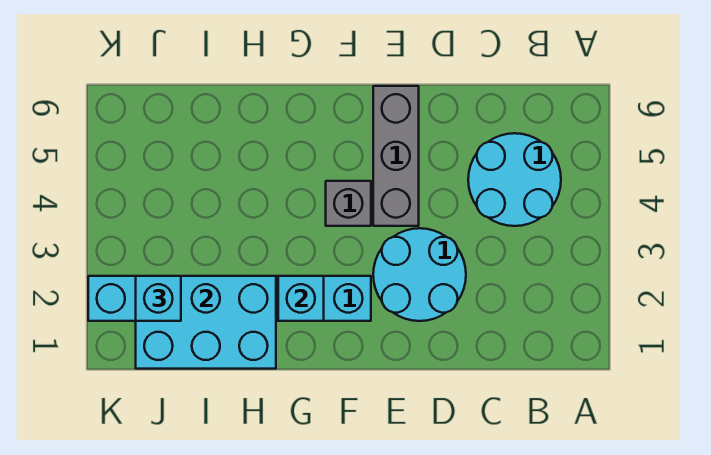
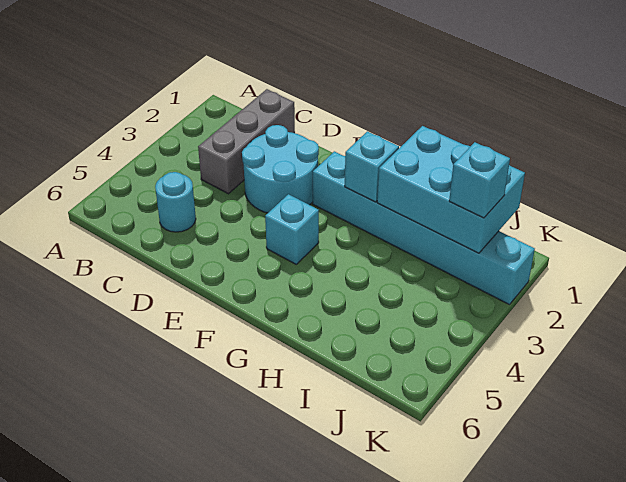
cyan round brick B4:C5 level 1 -> cyan round brick C5 level 1
grey brick E4:E6 level 1 -> grey brick C1:C3 level 1
grey brick F4 level 1 -> cyan brick F4 level 1

